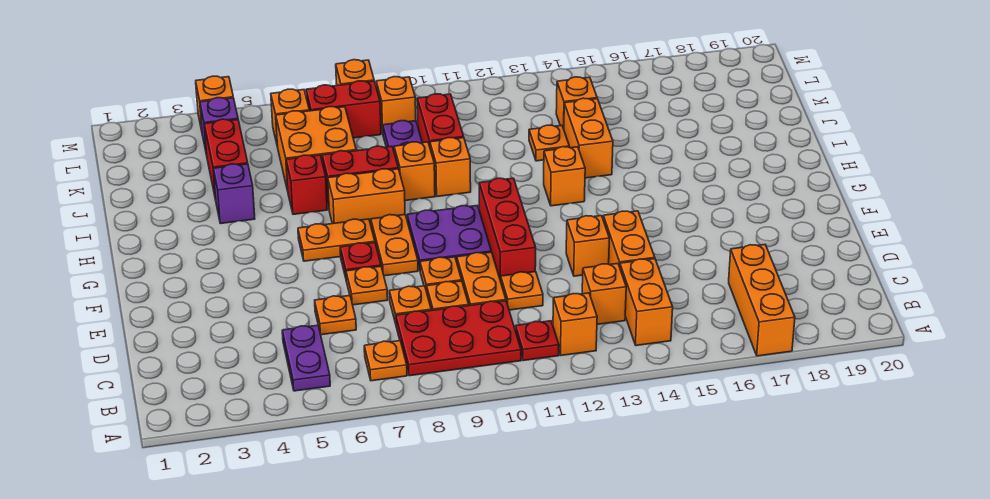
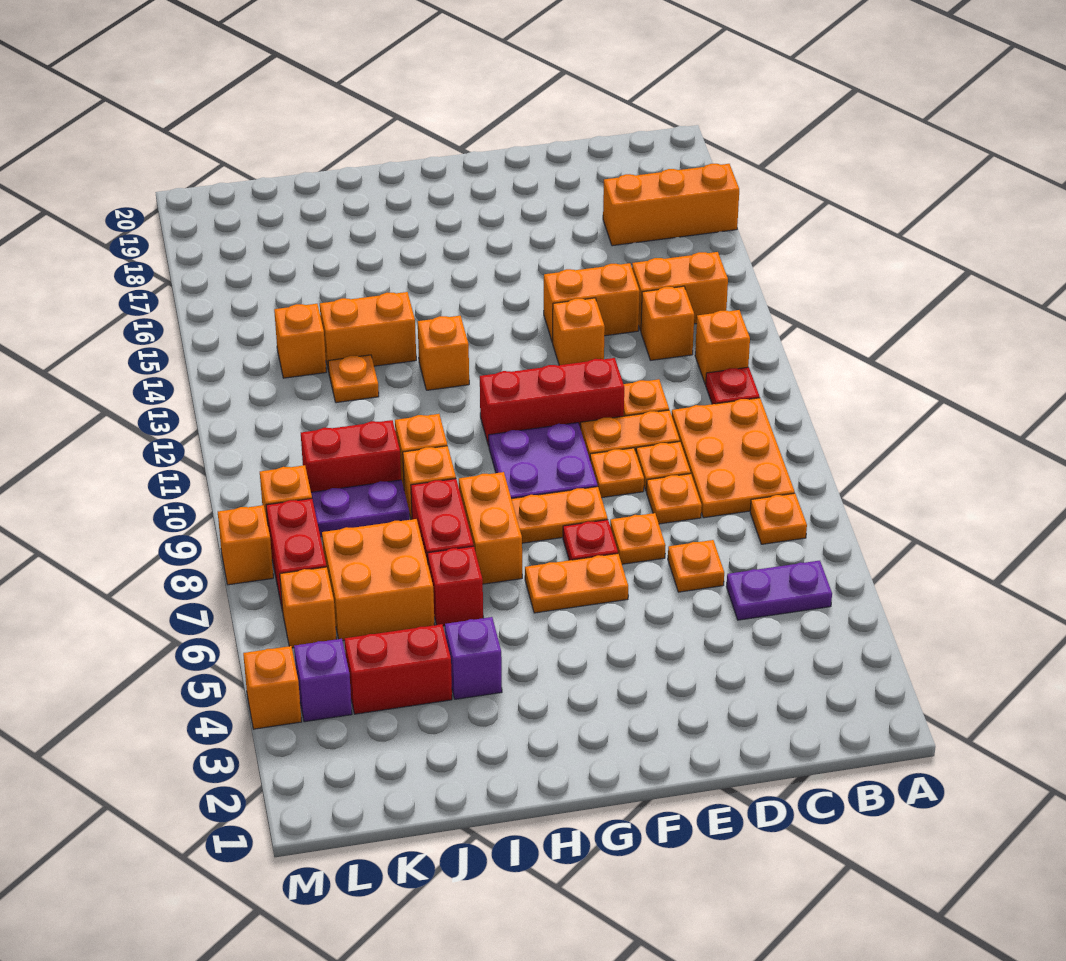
red plate B8:C10 level 1 -> orange plate B8:C10 level 1
orange plate G6:G7 level 1 -> orange plate F6:G6 level 1

